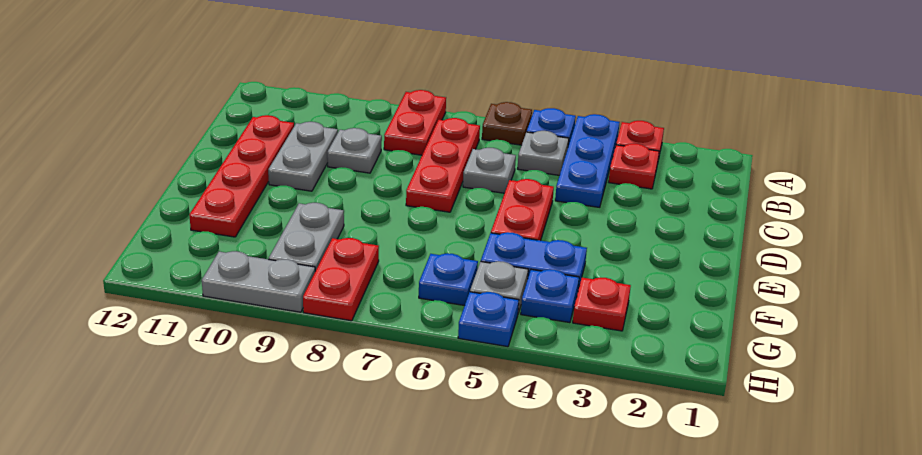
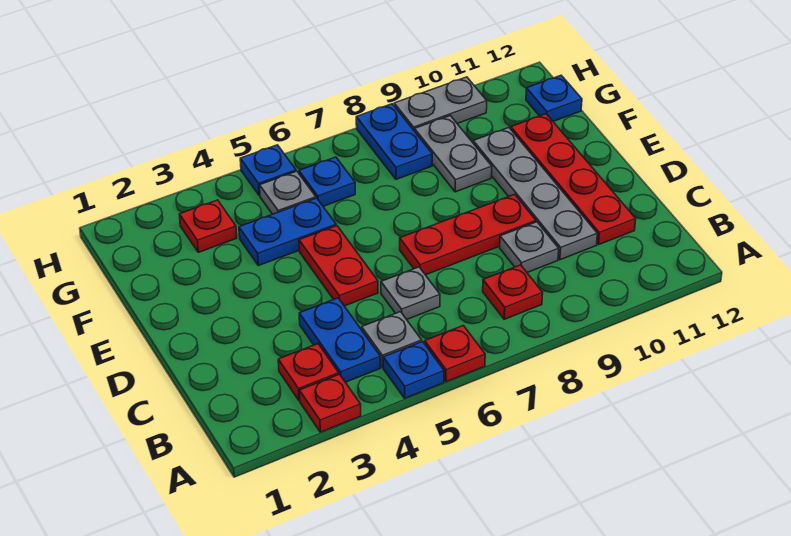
blue plate A4:C4 level 1 -> blue plate B4:C4 level 1
brown plate A6 level 1 -> red plate A6 level 1
red plate A8:B8 level 1 -> red plate B8 level 1
red plate B7:D7 level 1 -> red plate D7:D9 level 1
grey plate C10:D10 level 1 -> grey plate C10:F10 level 1
blue plate G4 level 1 -> blue plate G12 level 1
red plate G8:H8 level 1 -> blue plate G8:H8 level 1

